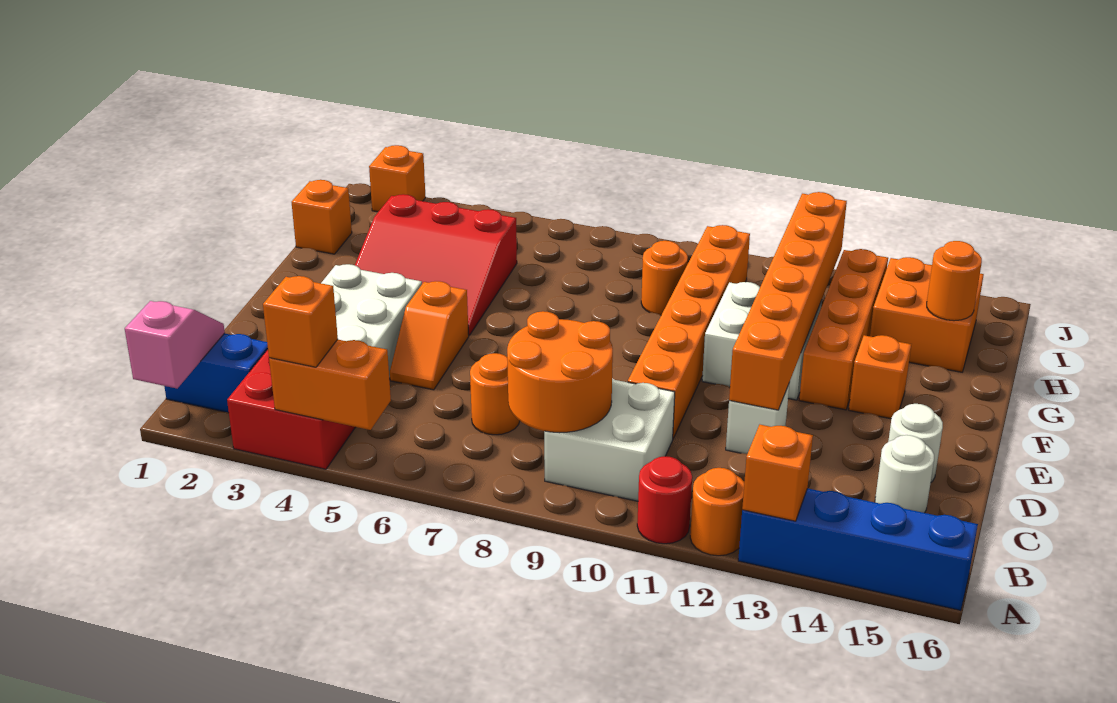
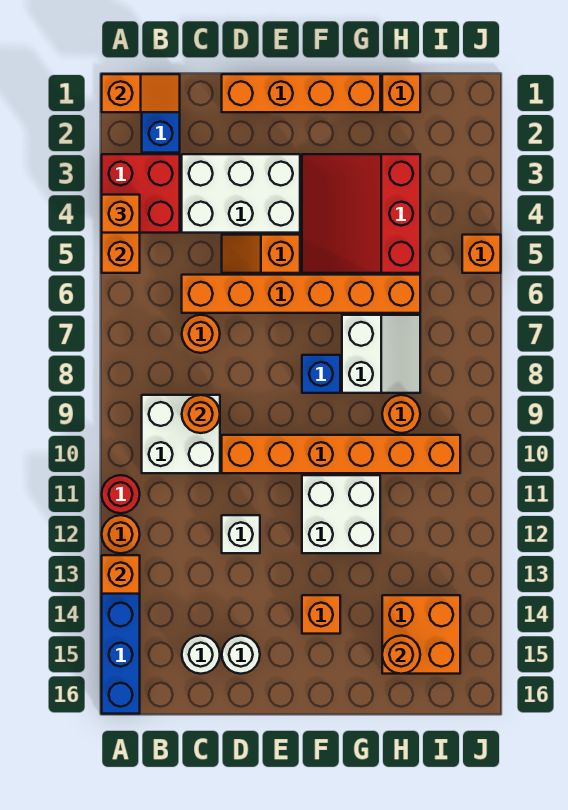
pink slope A1:B1 level 2 top A -> orange slope A1:B1 level 2 top A
orange round brick B8:C9 level 2 -> orange round brick C9 level 2
orange brick D12:I12 level 2 -> orange brick C6:H6 level 1
none -> blue brick F8 level 1
orange brick F13:I13 level 1 -> orange brick D1:G1 level 1
none -> white slope G7:H8 level 1 top G
orange brick J2 level 1 -> orange brick J5 level 1

